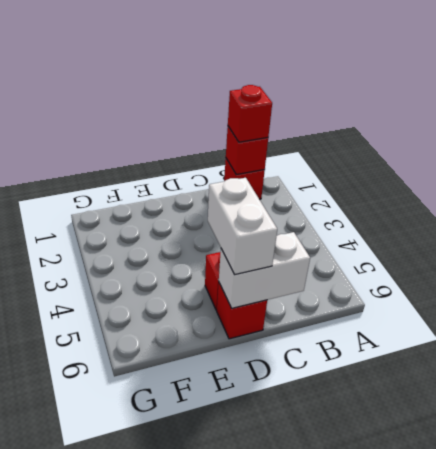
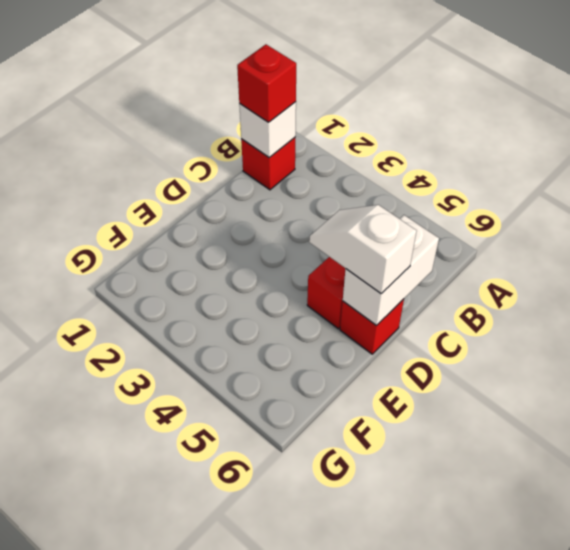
red brick B1 level 2 -> white brick B1 level 2
white brick D5:D6 level 3 -> white slope D5:D6 level 3 top 6

